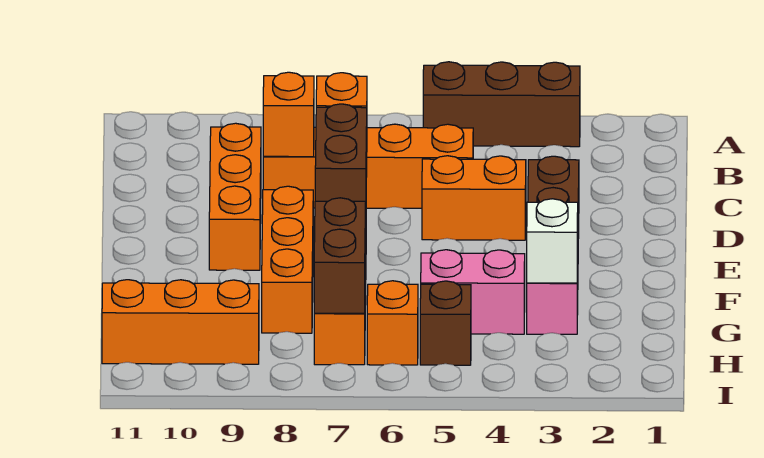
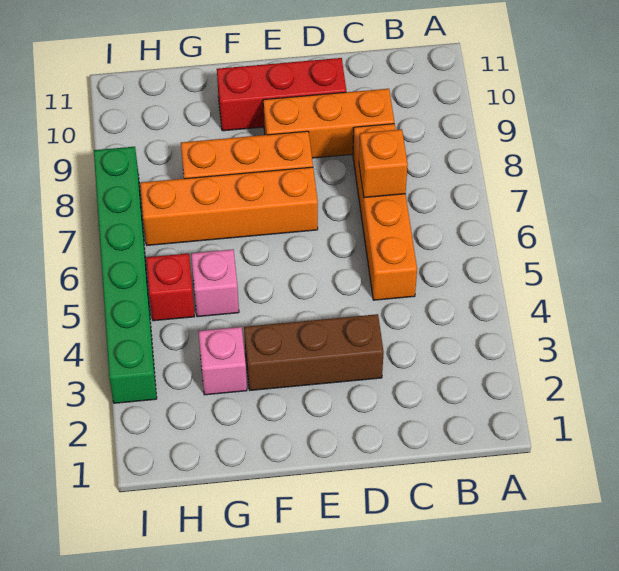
brown brick A3:A5 level 1 -> none
orange brick C8 level 2 -> none
orange brick D4:D5 level 1 -> none
brown brick D7:E7 level 2 -> none
none -> red brick D10:F10 level 1
white brick G3 level 2 -> none
pink brick G4:G5 level 1 -> pink brick G5 level 1
brown brick G7:H7 level 2 -> none
brown brick H5 level 1 -> red brick H5 level 1
orange brick H6 level 1 -> none
orange brick H9:H11 level 1 -> none
none -> green brick I3:I8 level 1

